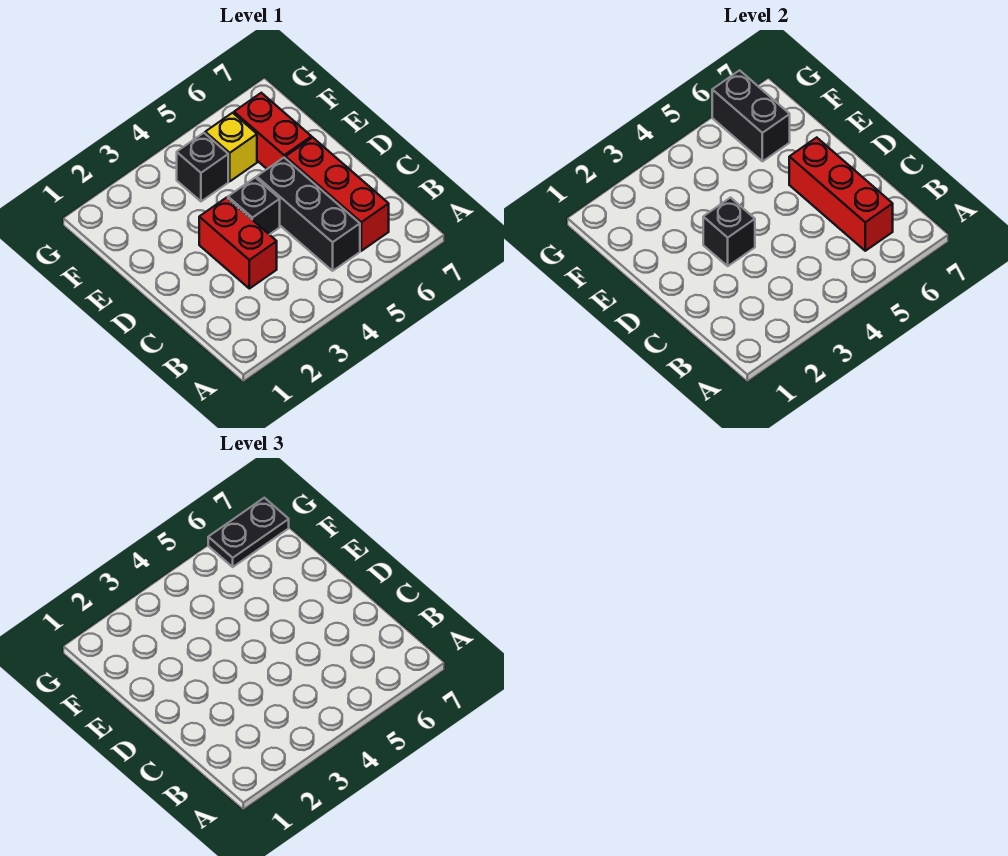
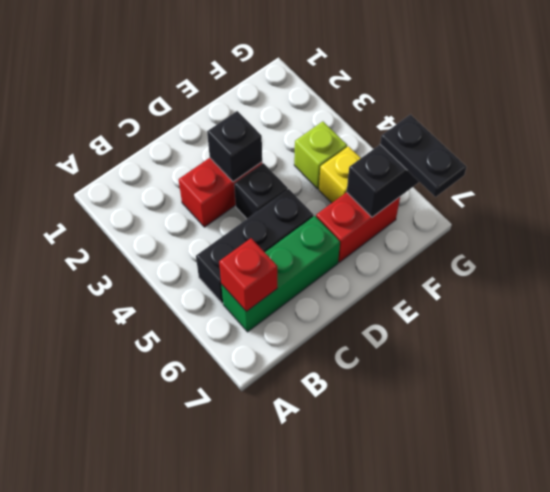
red brick B6:D6 level 1 -> green brick B6:D6 level 1
red brick B6:D6 level 2 -> red brick B6 level 2
black brick F4 level 1 -> lime brick F4 level 1

